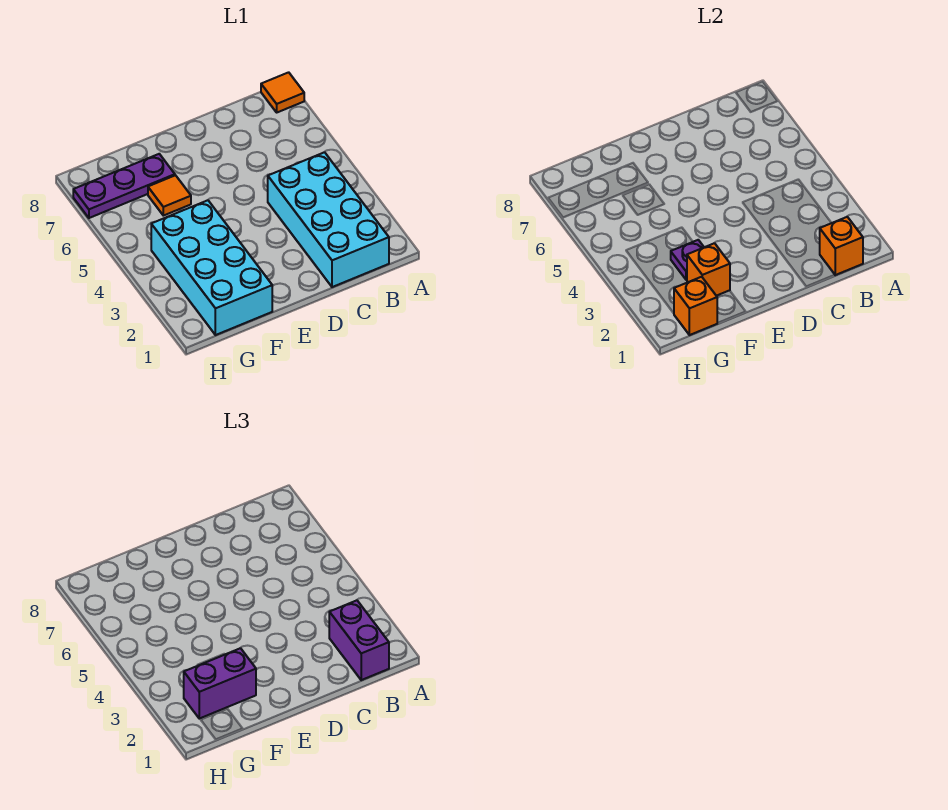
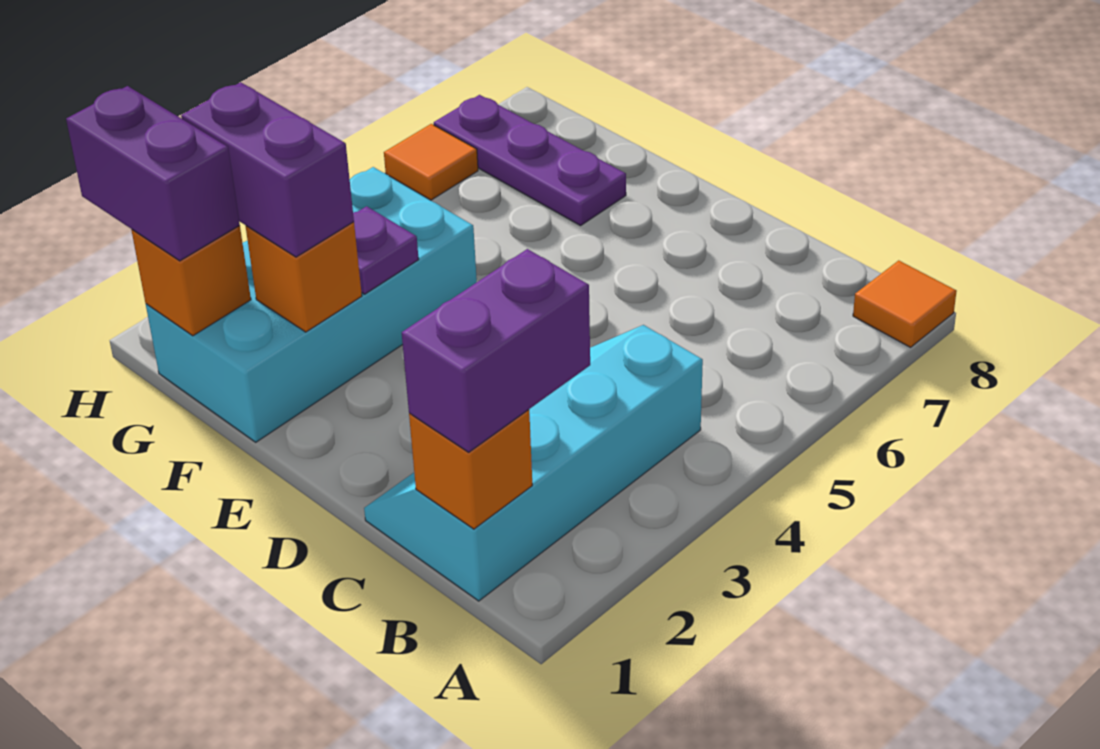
cyan brick B1:C4 level 1 -> cyan slope B1:C4 level 1 top B
orange tile F6 level 1 -> orange tile H6 level 1
none -> purple brick G1:H1 level 3

